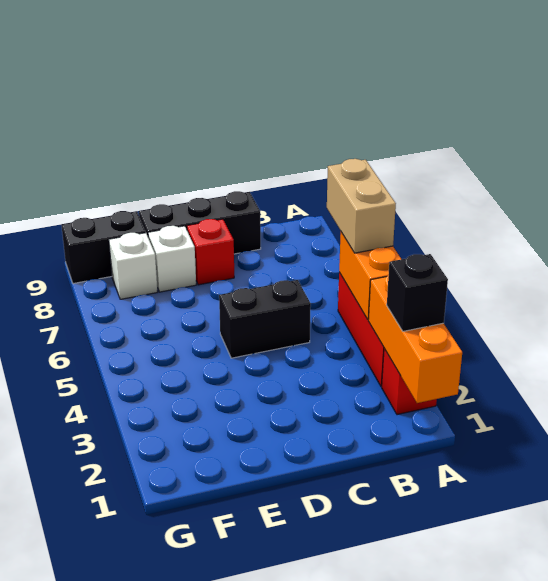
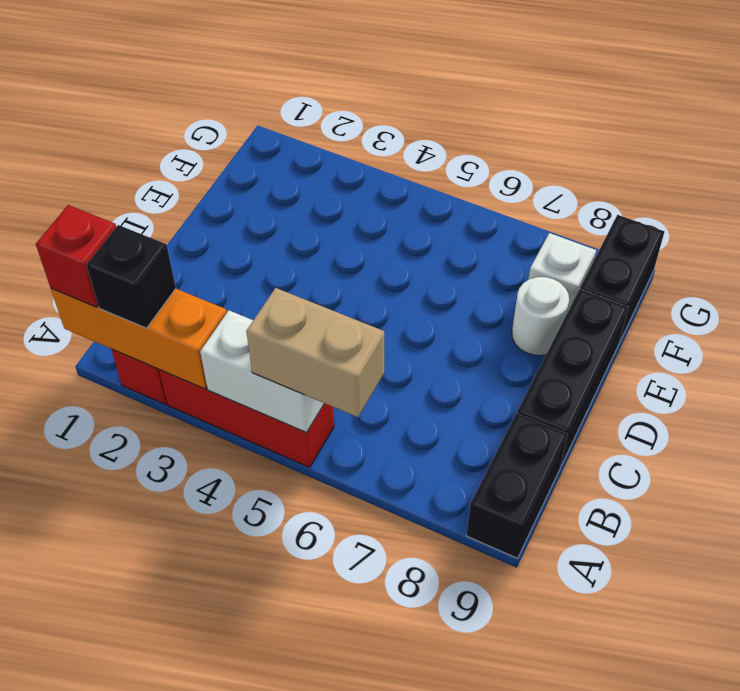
orange brick A4:A5 level 2 -> white brick A4:A5 level 2
black brick C5:D5 level 1 -> black brick A9:B9 level 1
red brick D8 level 1 -> red brick A1 level 3
white brick E8 level 1 -> white round brick E8 level 1

